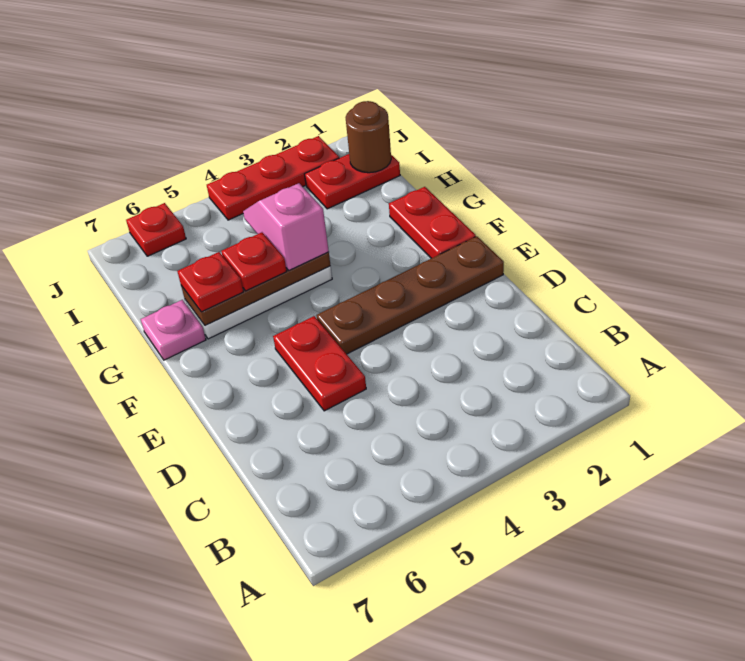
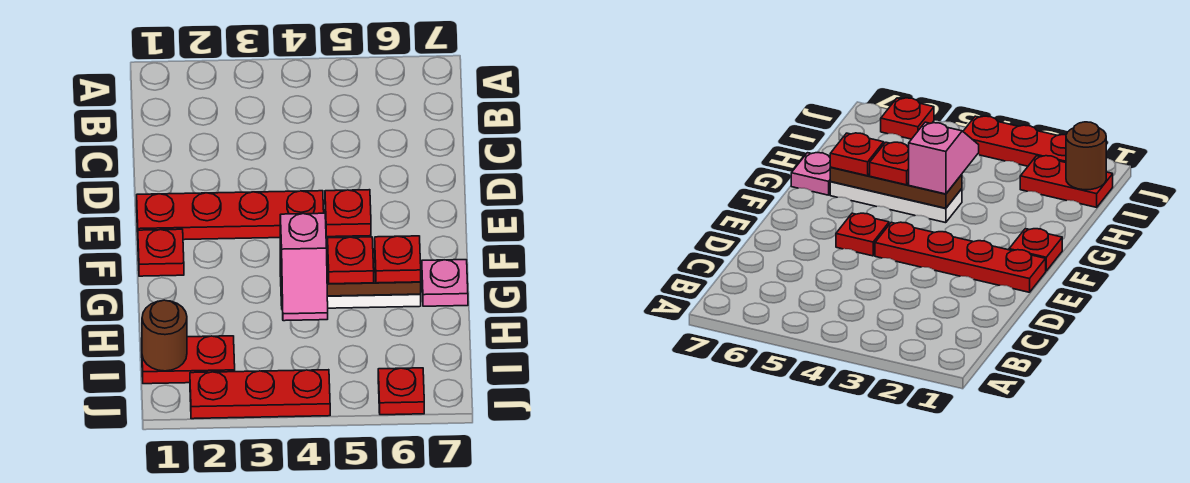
red plate D5:E5 level 1 -> red plate E5 level 1
brown plate E1:E4 level 1 -> red plate E1:E4 level 1
red plate F1:G1 level 1 -> red plate F1 level 1

